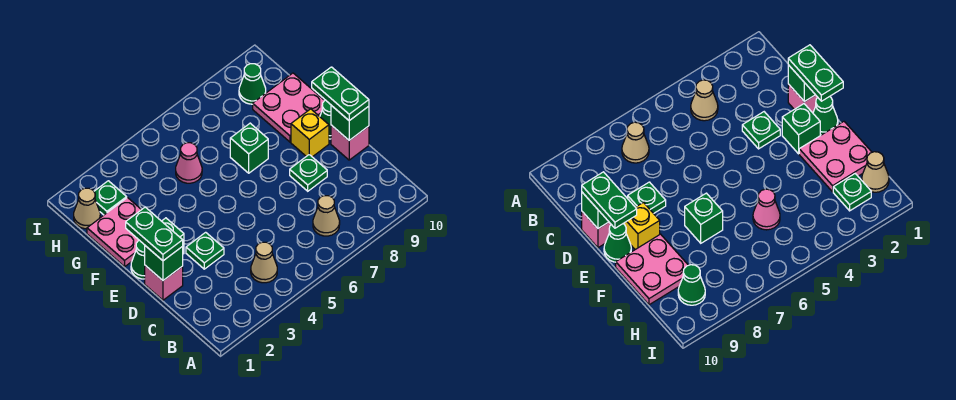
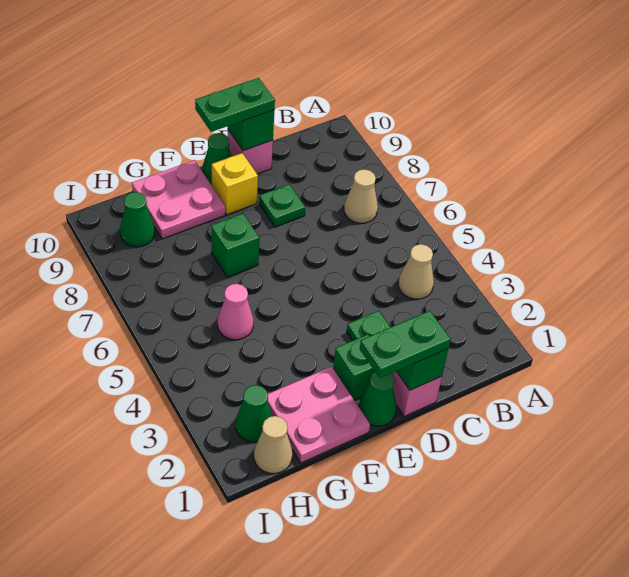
green plate H2 level 1 -> green cone H2 level 1

